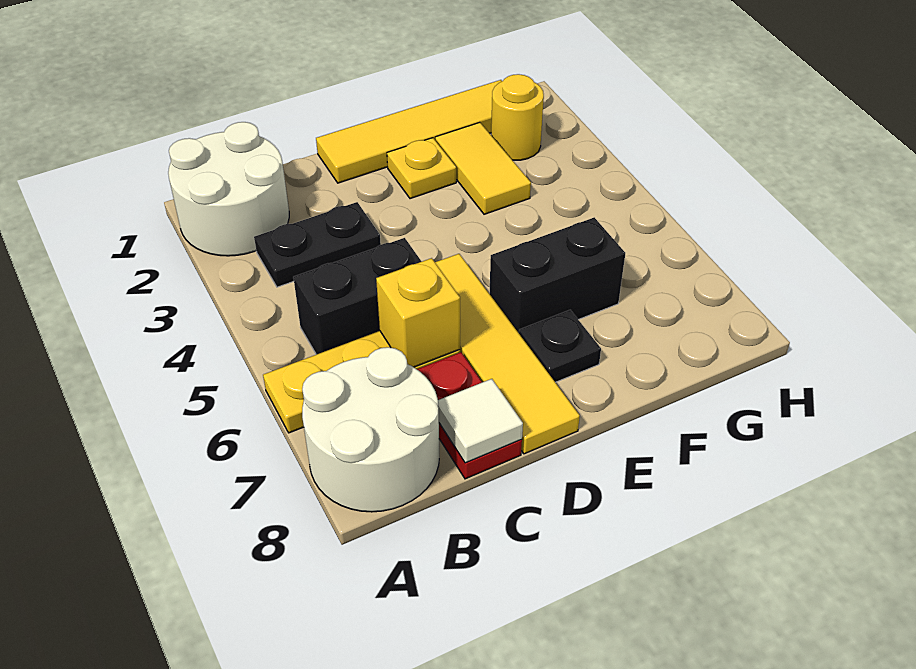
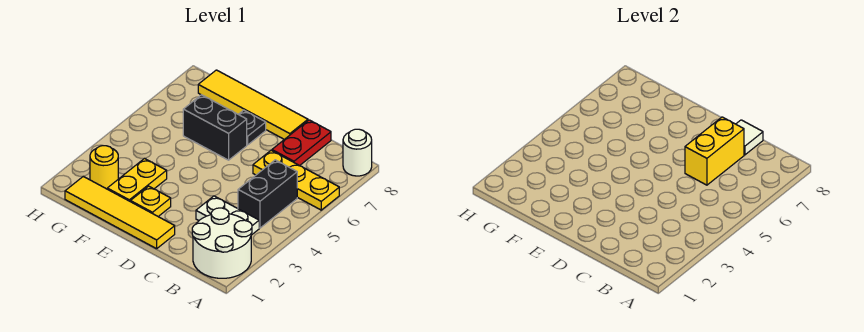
white round brick A7:B8 level 1 -> white round brick A8 level 1
black plate B3:C3 level 1 -> white plate B3:C3 level 1
black brick B5:C5 level 1 -> black brick B4:B5 level 1
yellow brick C6 level 2 -> yellow brick C6:C7 level 2
yellow tile D5:D8 level 1 -> yellow tile D8:G8 level 1
yellow tile F2:F3 level 1 -> yellow plate F2:F3 level 1

